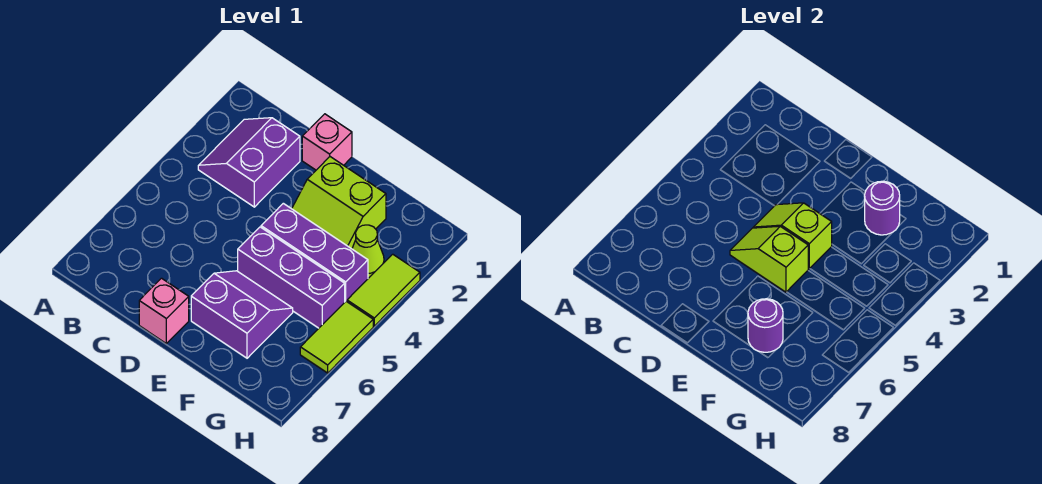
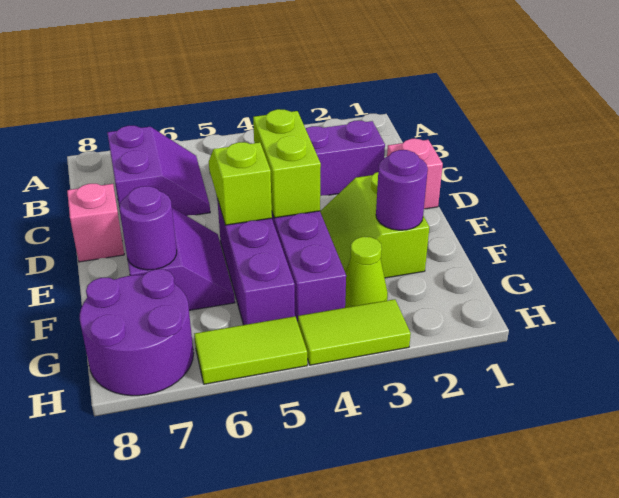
none -> purple slope B6:C7 level 1 top 7
lime slope D4:E4 level 2 top E -> lime brick D4:E4 level 2
none -> purple round brick G7:H8 level 1

